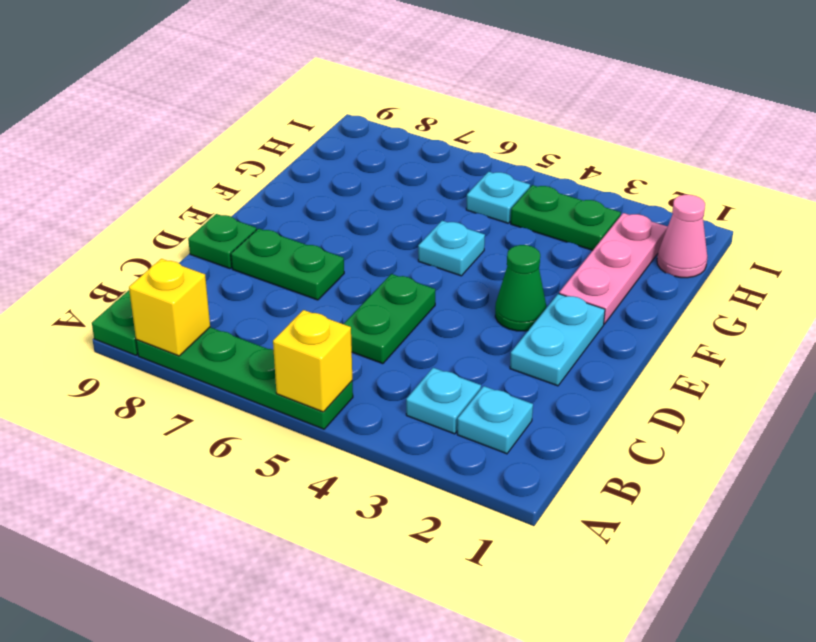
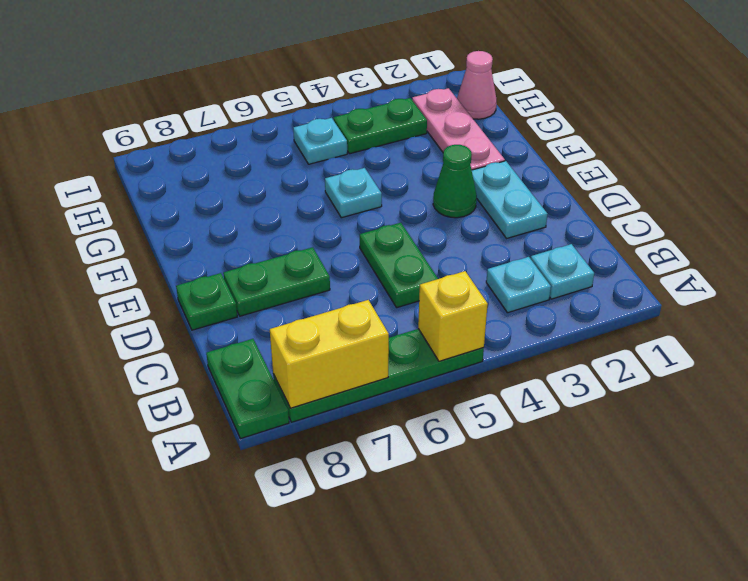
yellow brick A8 level 2 -> yellow brick A7:A8 level 2

